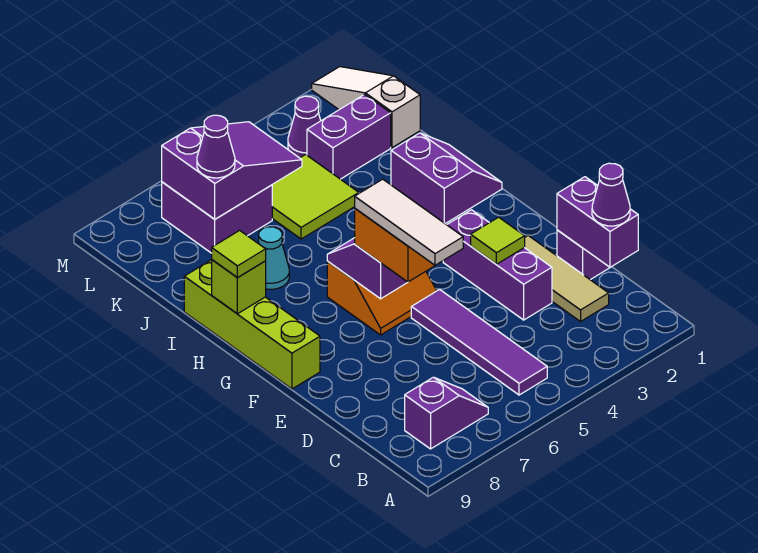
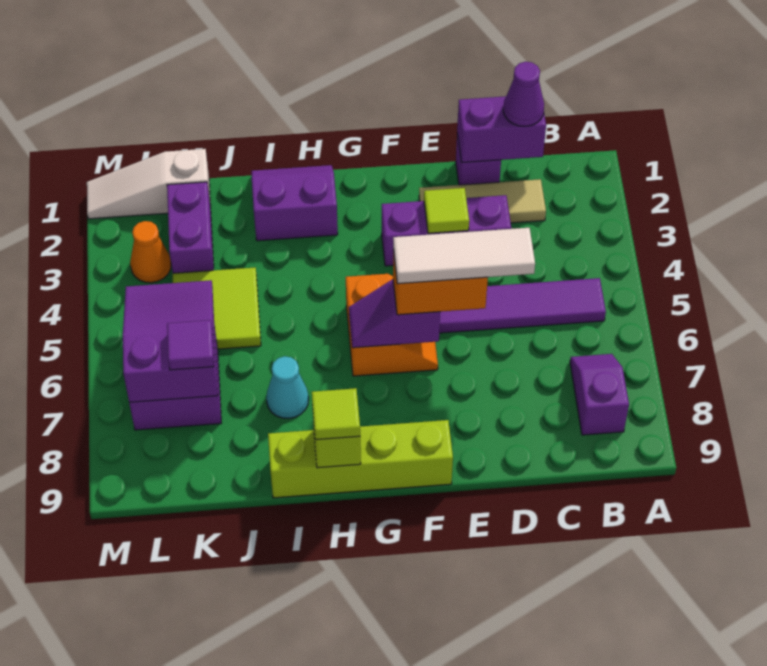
purple cone K7 level 3 -> purple tile K7 level 3
purple cone L3 level 1 -> orange cone L3 level 1

